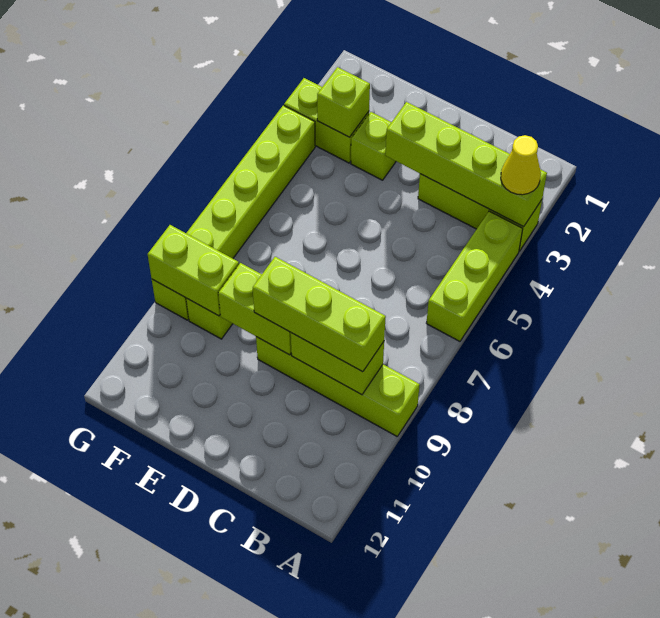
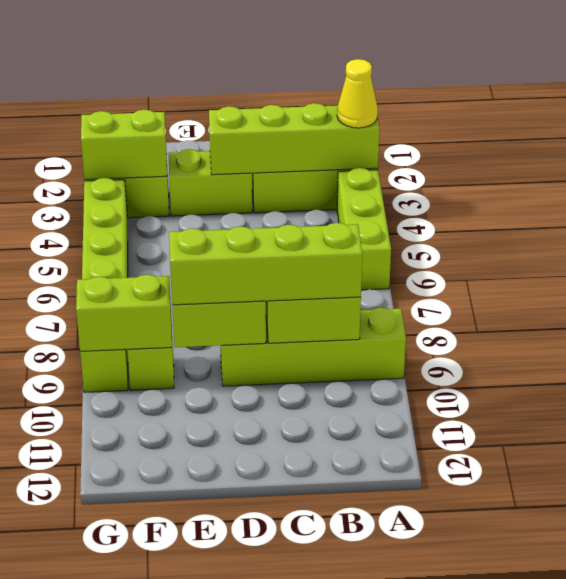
lime brick B9:D9 level 3 -> lime brick B9:E9 level 3
lime brick E3 level 1 -> lime brick D3:E3 level 1
lime brick F3 level 2 -> lime brick F3:G3 level 2

